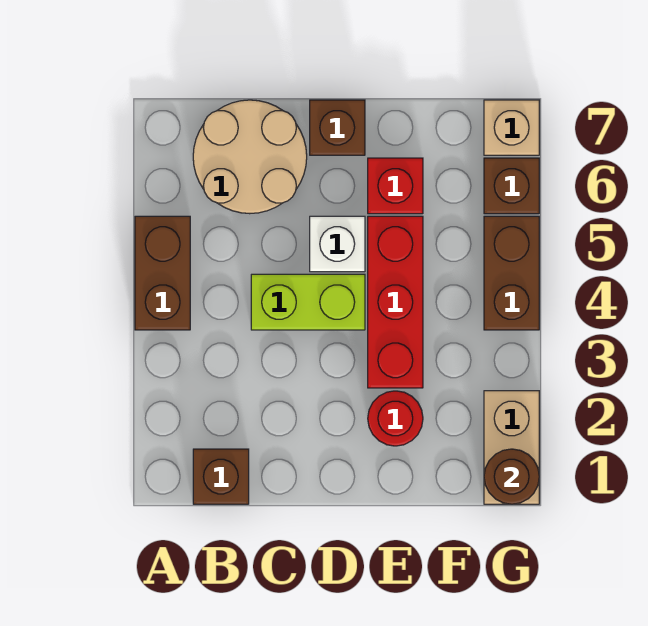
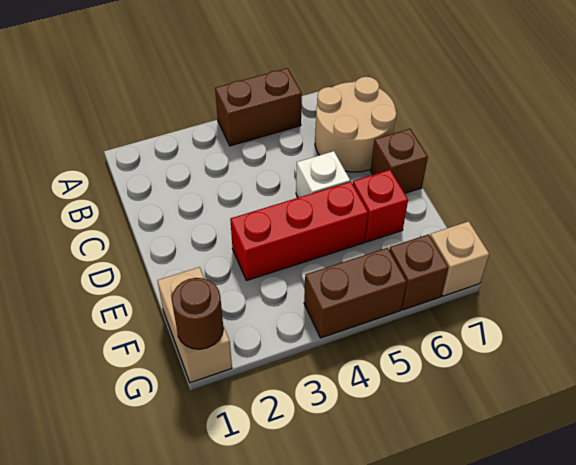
brown brick B1 level 1 -> none
lime brick C4:D4 level 1 -> none
red round brick E2 level 1 -> none
tan brick G1:G2 level 1 -> tan brick F1:G1 level 1

